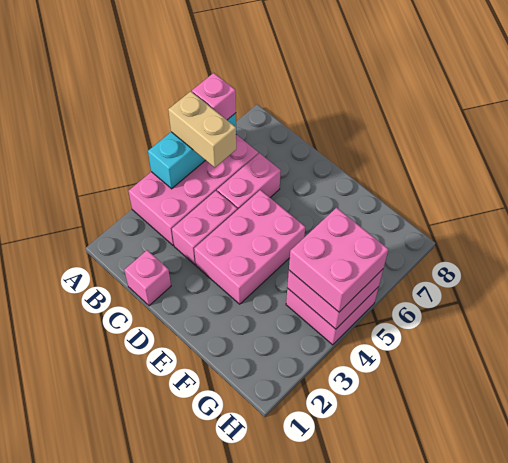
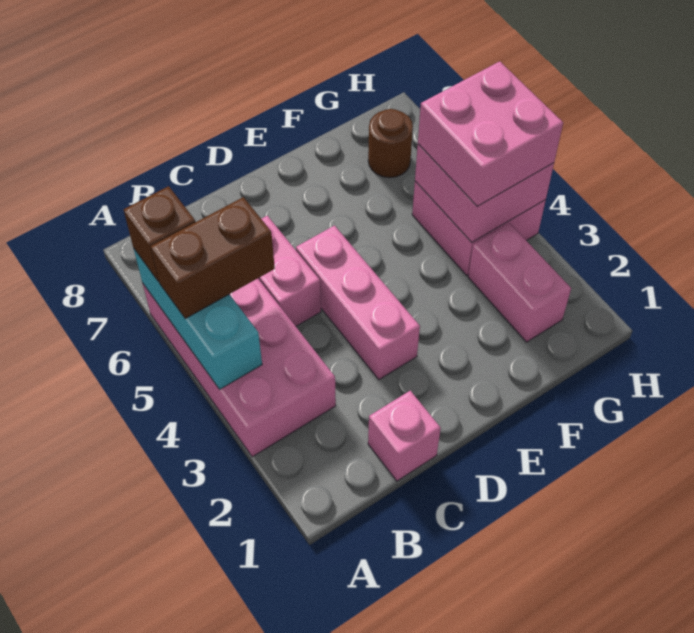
tan brick A5:B5 level 3 -> brown brick A5:B5 level 3
pink brick A6 level 3 -> brown brick A6 level 3
pink brick C3:C4 level 1 -> pink brick G2:G3 level 1
pink brick D3:E5 level 1 -> pink brick D3:D5 level 1
none -> brown round brick G7 level 1

